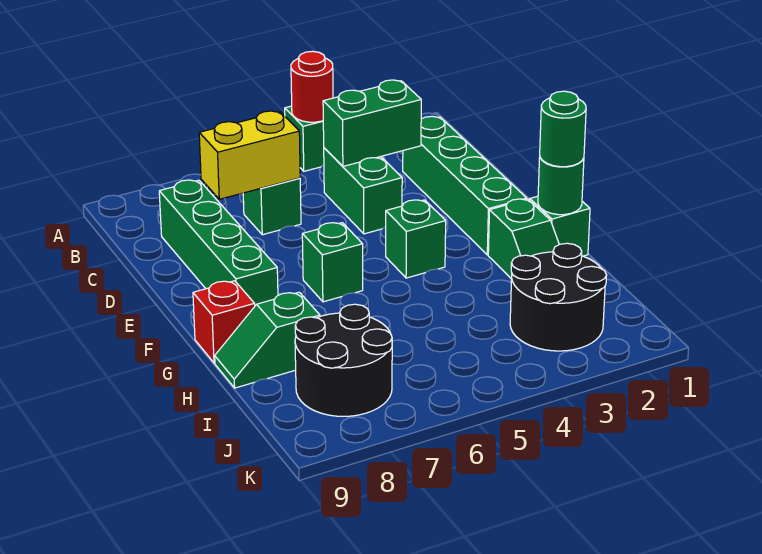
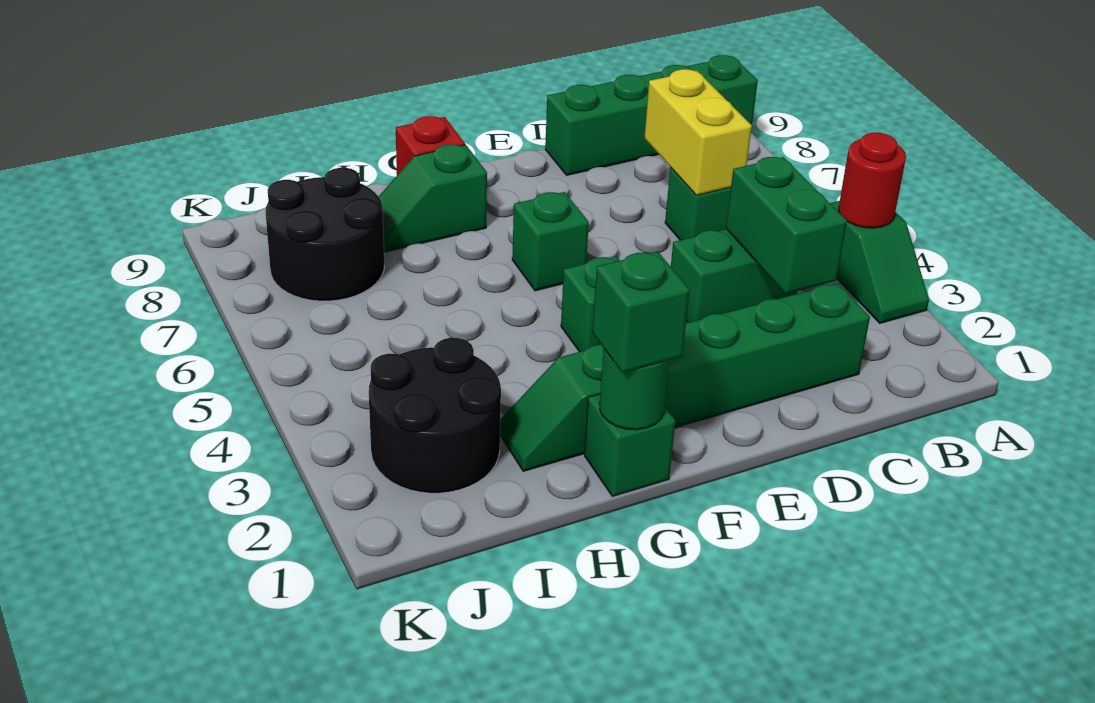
green brick C8:F8 level 1 -> green brick A9:D9 level 1
green round brick G1 level 3 -> green brick G1 level 3
green slope H8:H9 level 1 top 8 -> green slope G8:H8 level 1 top G

